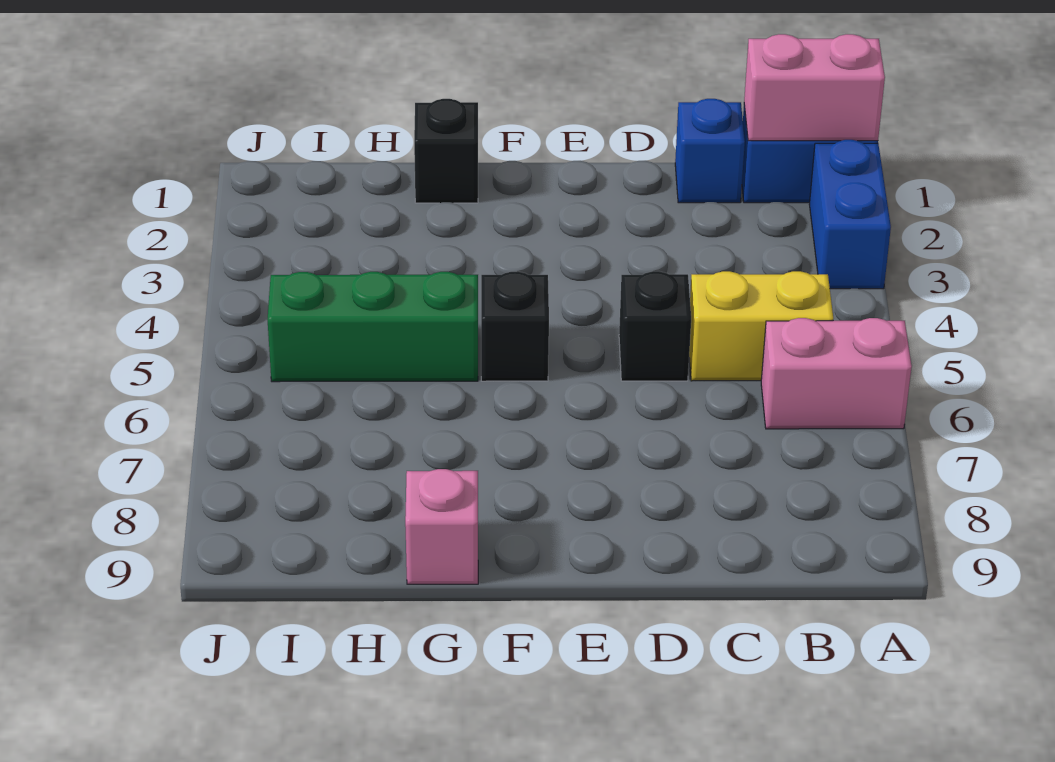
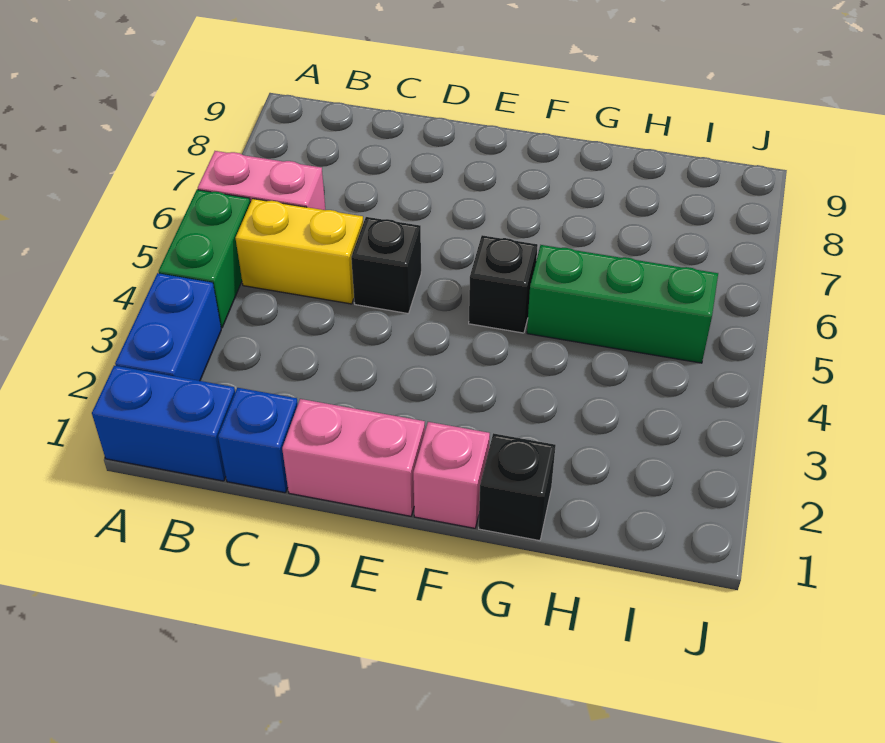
pink brick A1:B1 level 2 -> pink brick D1:E1 level 1
none -> green brick A4:A5 level 1
pink brick G9 level 1 -> pink brick F1 level 1

